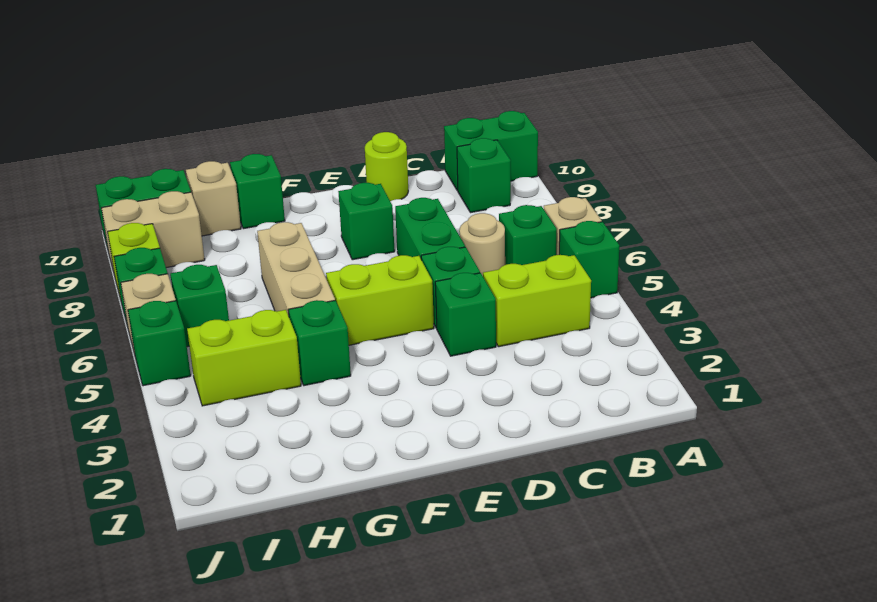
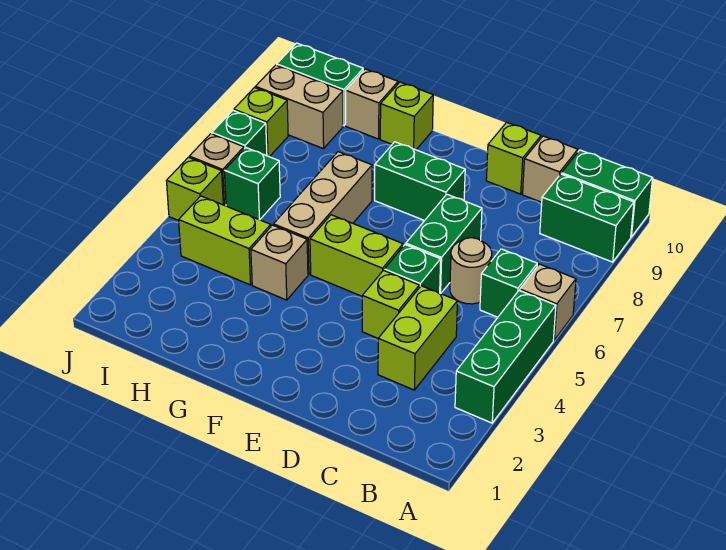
green brick A5 level 1 -> green brick A3:A5 level 1
lime brick B4:C4 level 1 -> lime brick C3:C4 level 1
green brick B9 level 1 -> green brick A9:B9 level 1
none -> tan brick C10 level 1
green brick D4 level 1 -> lime brick D4 level 1
lime round brick D10 level 1 -> lime brick D10 level 1
green brick E8 level 1 -> green brick E8:F8 level 1
green brick G4 level 1 -> tan brick G4 level 1
green brick G10 level 1 -> lime brick G10 level 1
green brick J5 level 1 -> lime brick J5 level 1

